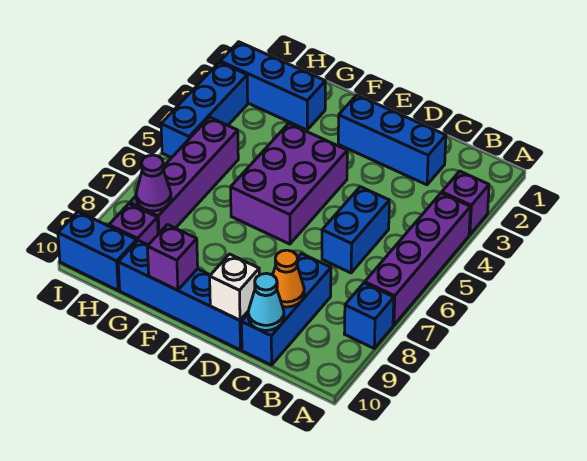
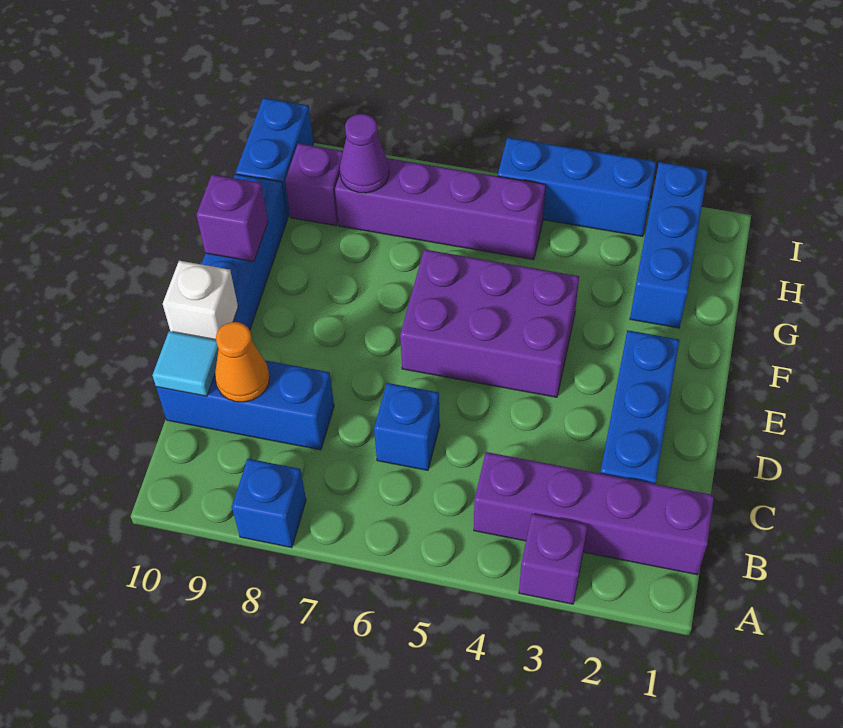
purple brick A4:A7 level 1 -> purple brick B1:B4 level 1
blue brick C5:C6 level 1 -> blue brick C6 level 1
cyan cone C10 level 2 -> cyan tile C10 level 2

